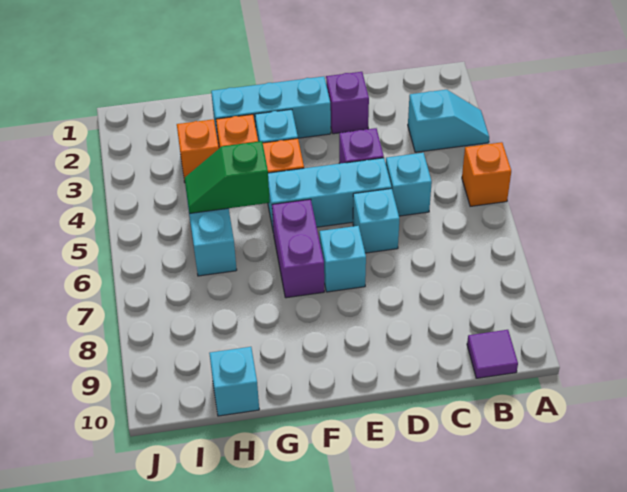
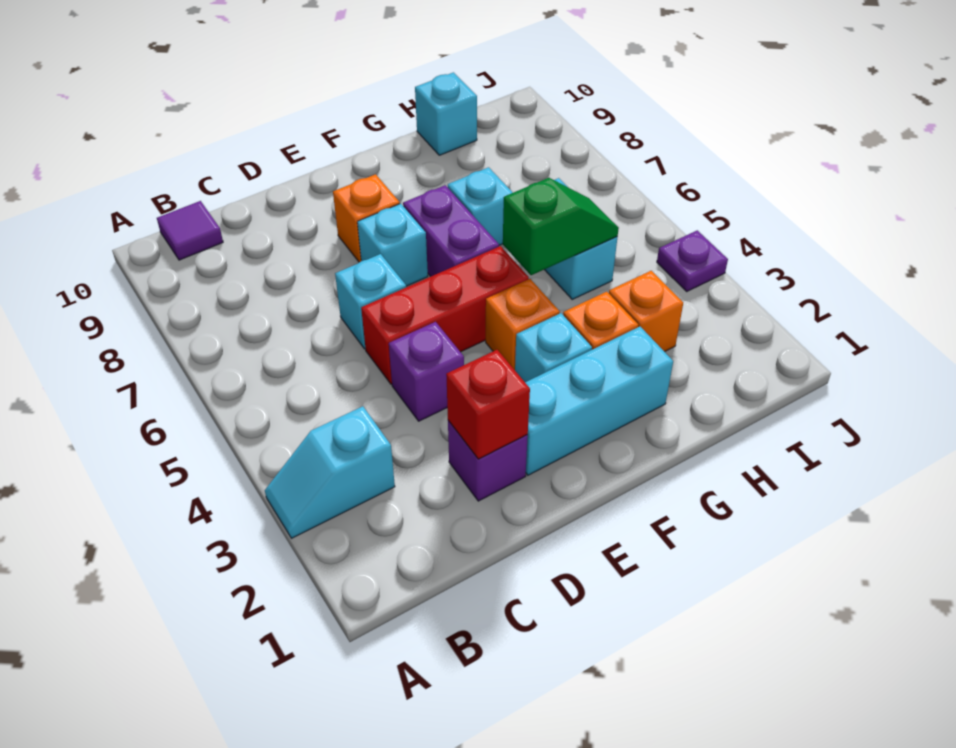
orange brick A5 level 1 -> orange brick E8 level 1
cyan brick C5 level 1 -> cyan brick G7 level 1
none -> red brick D2 level 2
cyan brick D5:F5 level 1 -> red brick D5:F5 level 1
none -> purple plate J4 level 1

